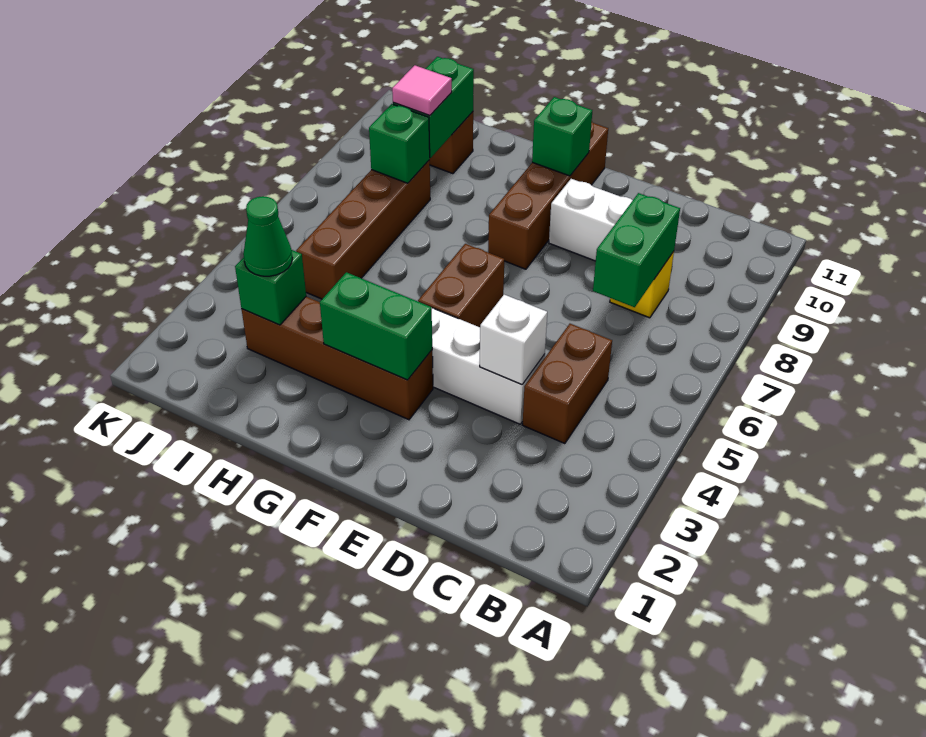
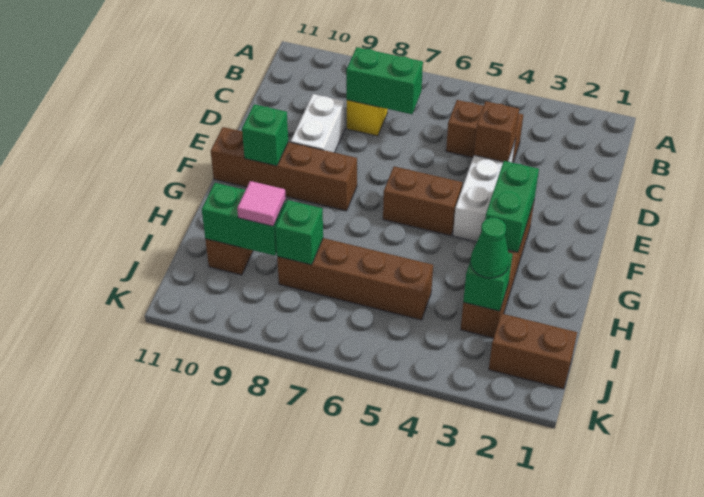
white brick D4 level 2 -> brown brick D4 level 2
none -> brown brick J1:J2 level 1

